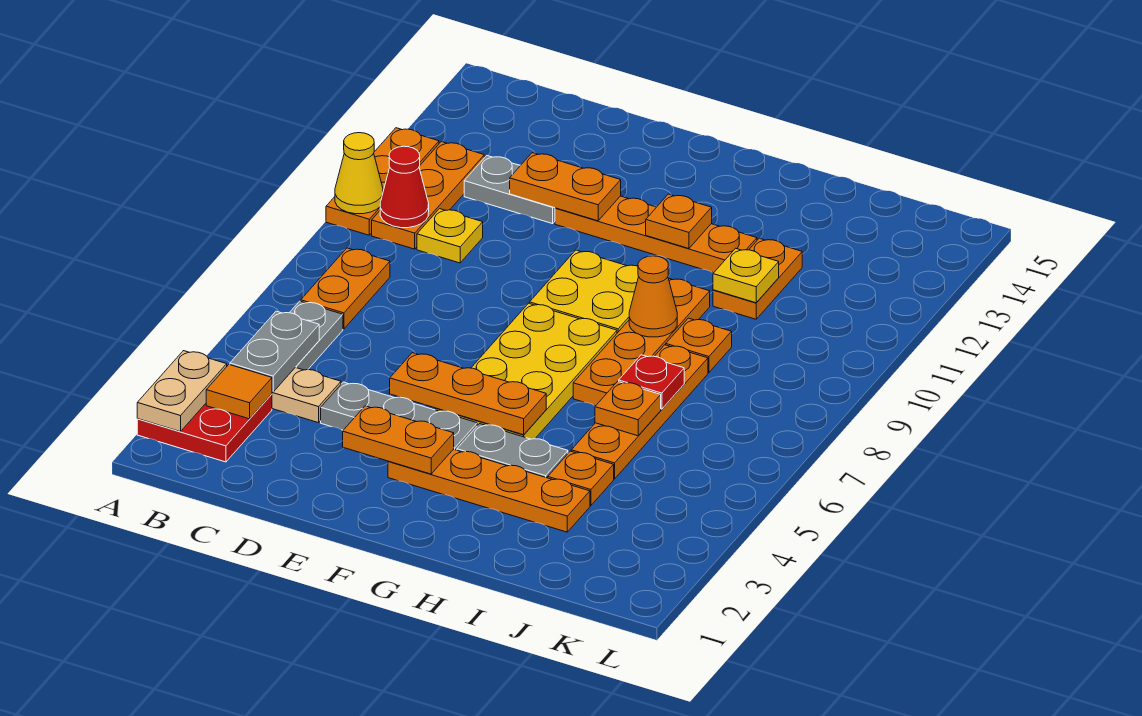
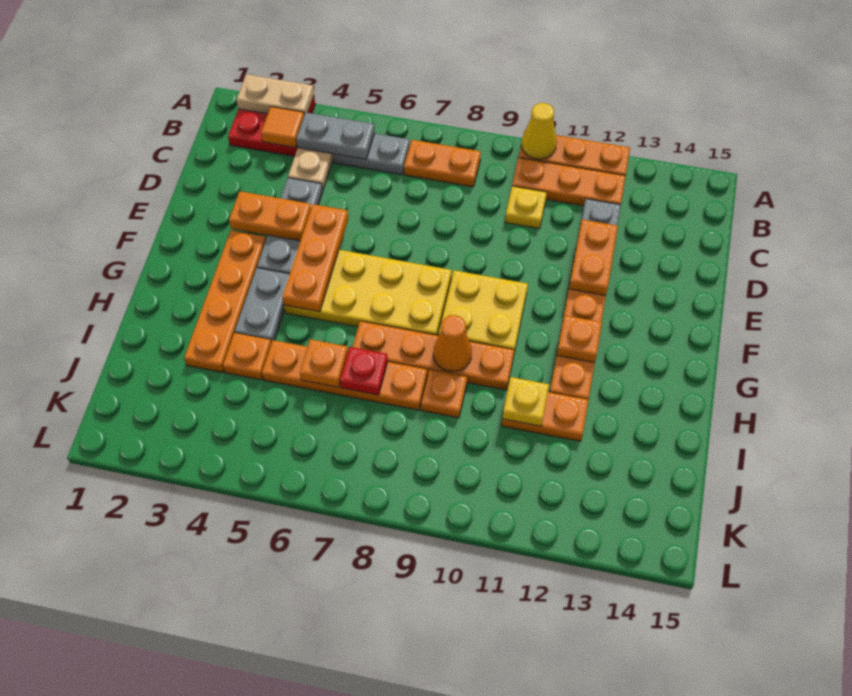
red cone B10 level 2 -> none
orange plate E3:F3 level 2 -> orange plate E3:E4 level 2

